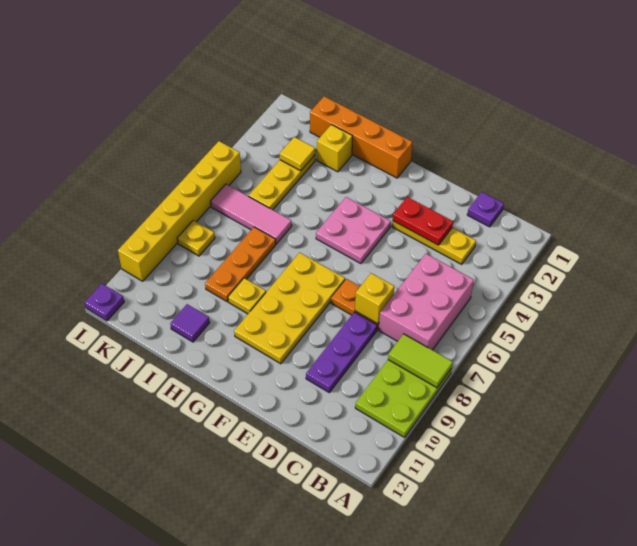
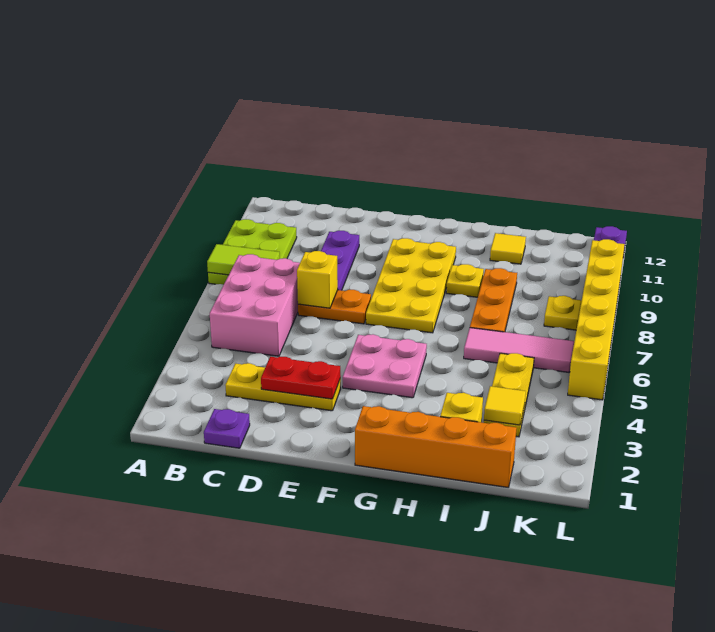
purple tile I11 level 1 -> yellow tile I11 level 1

